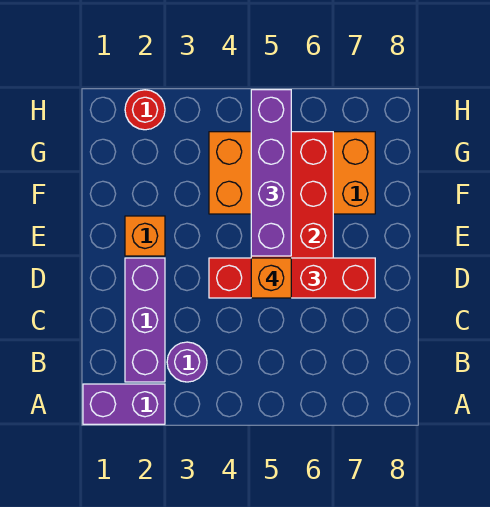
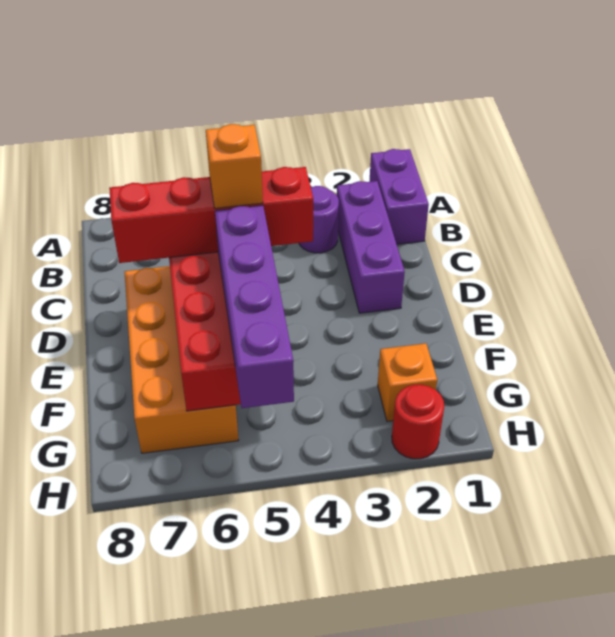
purple brick A1:A2 level 1 -> purple brick A1:B1 level 1
orange brick E2 level 1 -> orange brick G2 level 1
orange brick F4:G7 level 1 -> orange brick D6:G7 level 1

